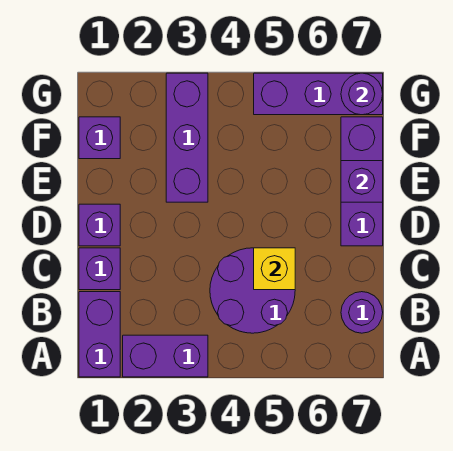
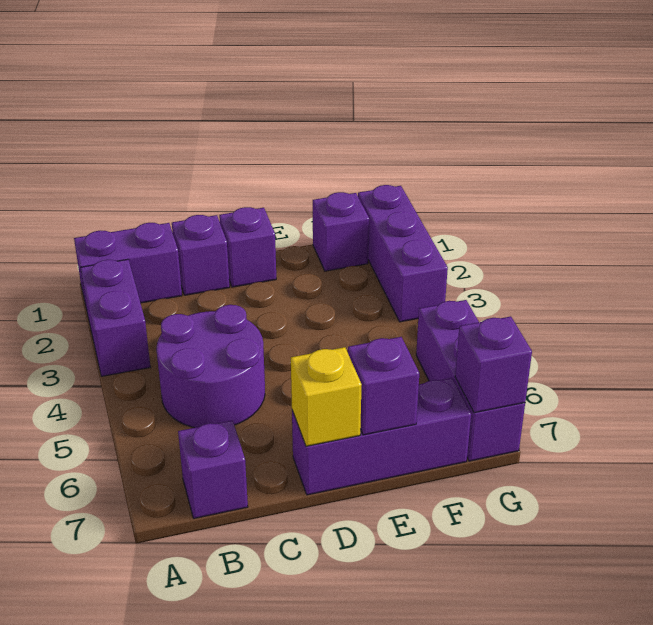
purple round brick B7 level 1 -> purple brick B7 level 1
yellow brick C5 level 2 -> yellow brick D7 level 2
purple brick E3:G3 level 1 -> purple brick G1:G3 level 1
purple round brick G7 level 2 -> purple brick G7 level 2

